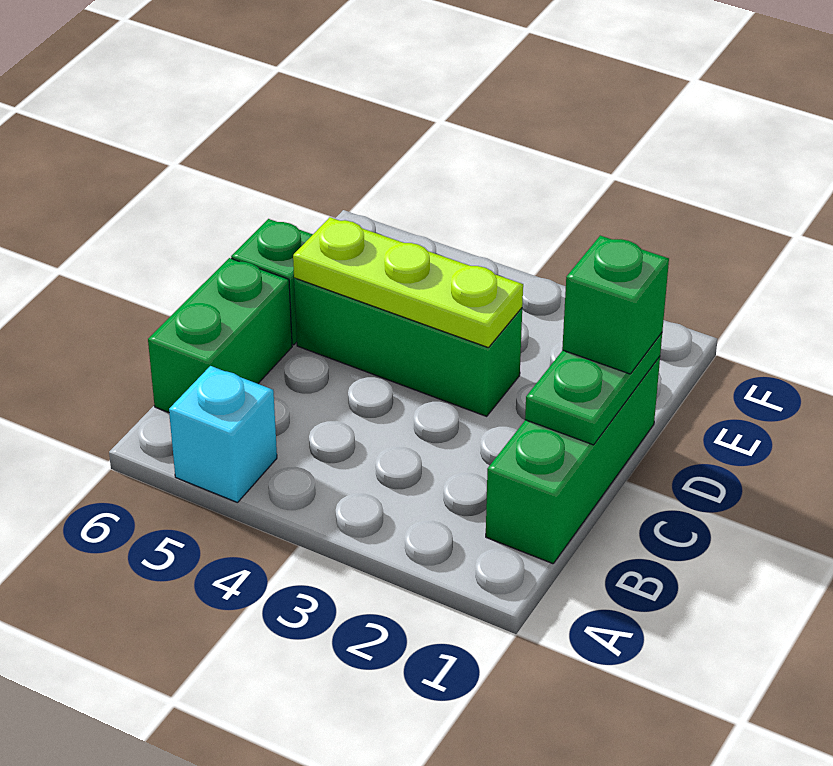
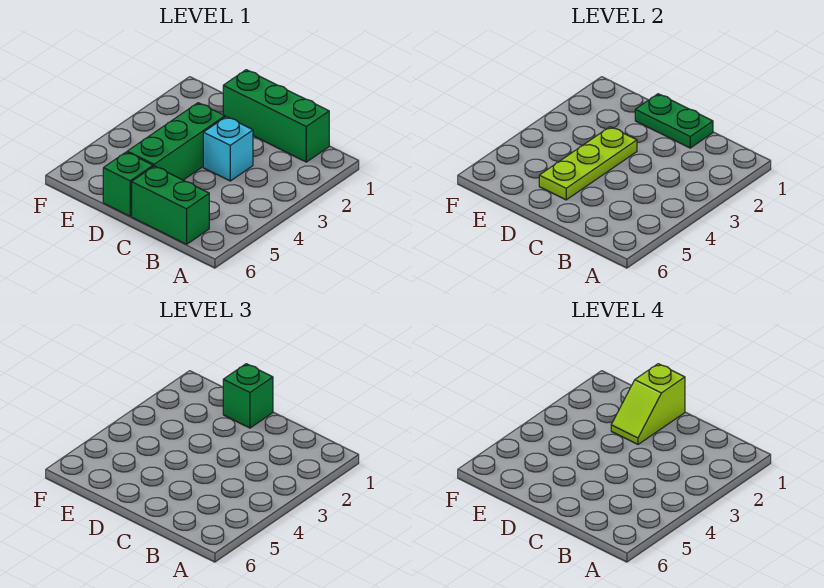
cyan brick A5 level 1 -> cyan brick C3 level 1
none -> lime slope D1:D2 level 4 top 1

